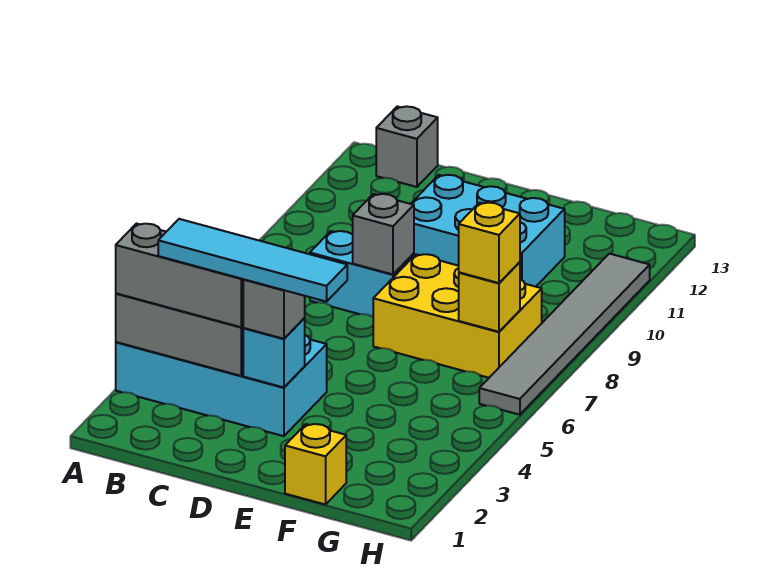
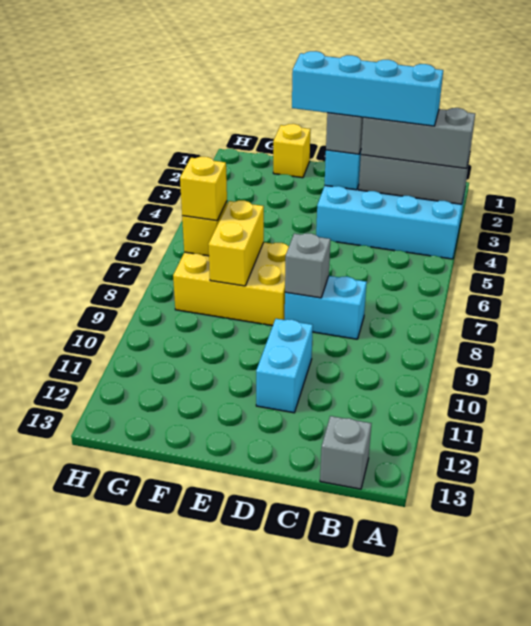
cyan tile B3:E3 level 4 -> cyan brick B3:E3 level 4
cyan brick D10:F11 level 1 -> cyan brick D10:D11 level 1
none -> yellow brick F7:F8 level 2
grey tile H6:H11 level 1 -> none

